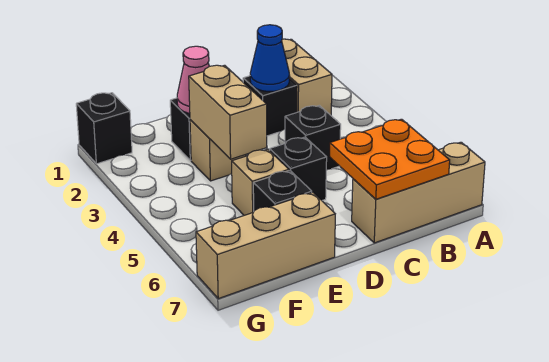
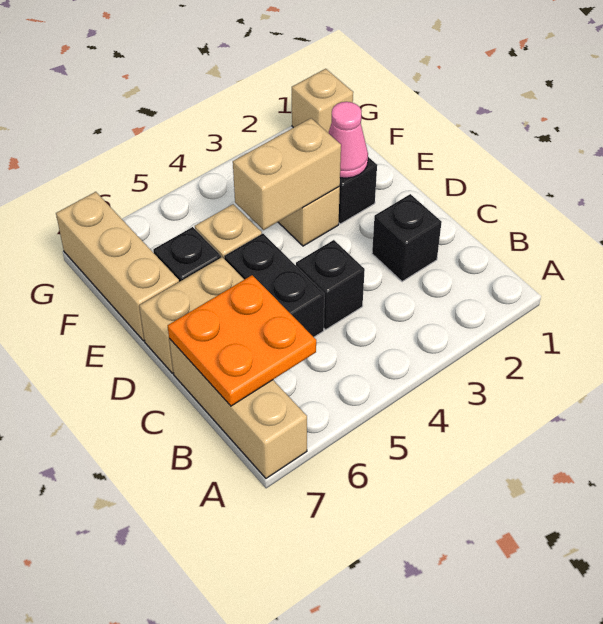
tan brick B1:B2 level 1 -> tan brick D6:D7 level 1
blue cone C2 level 2 -> none
black brick D5 level 1 -> black brick C5:D5 level 1
black brick G1 level 1 -> tan brick G1 level 1

